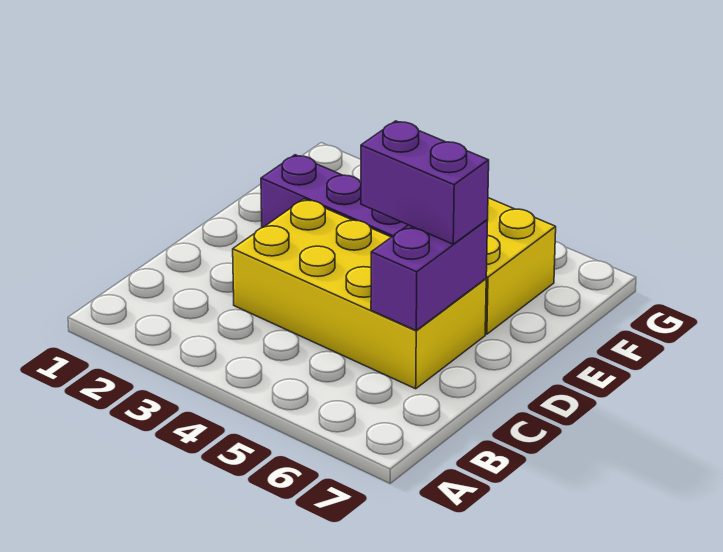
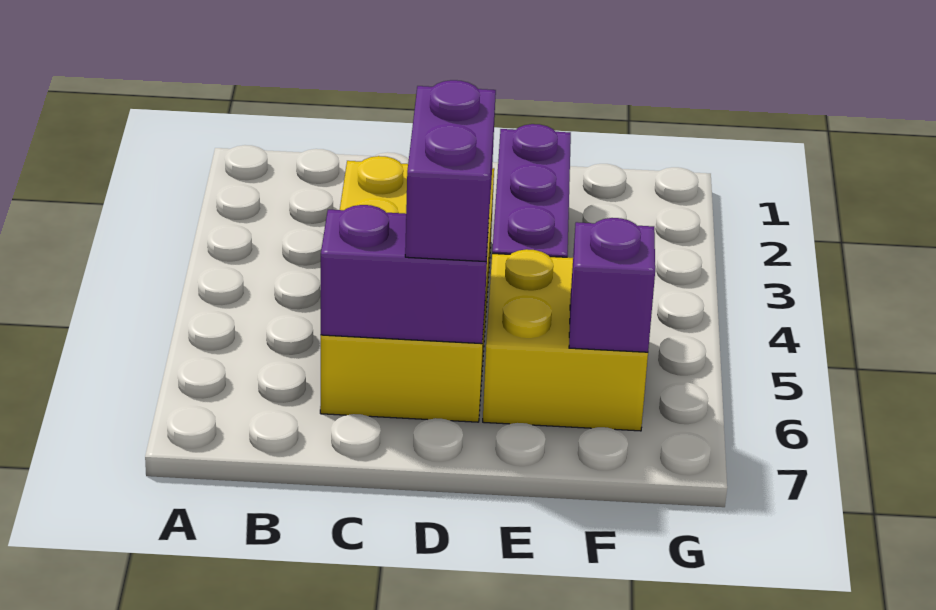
none -> purple brick F6 level 2

